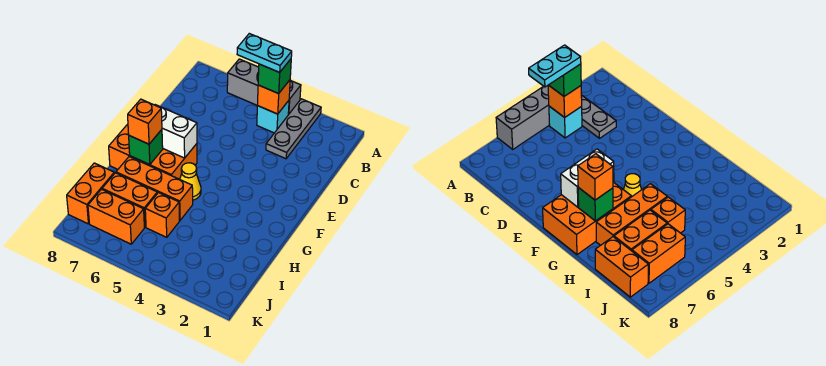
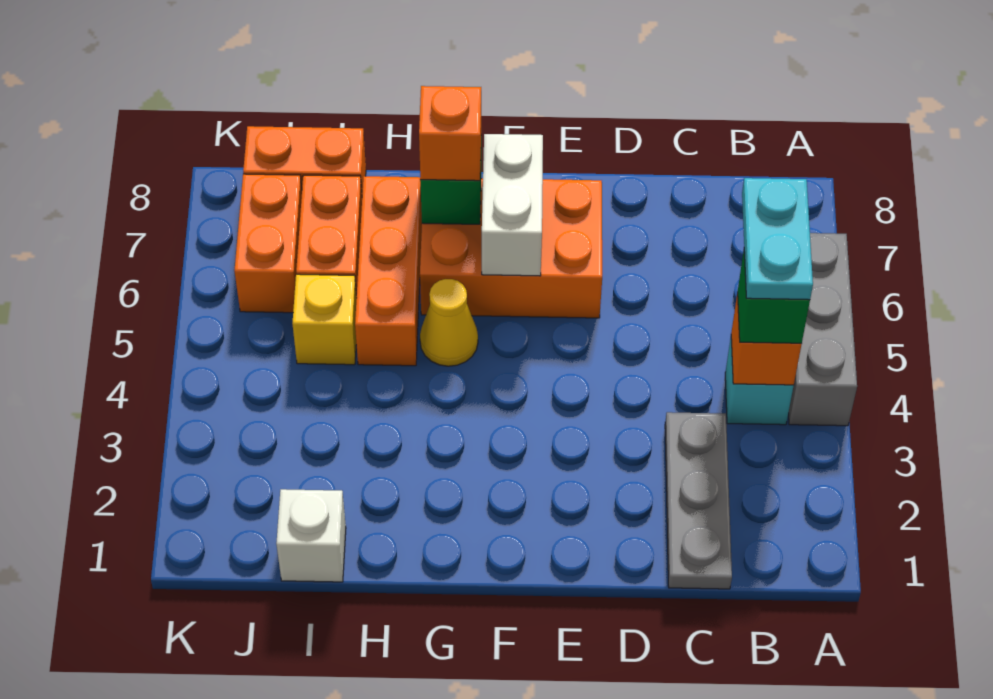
grey plate A3:C3 level 1 -> grey plate C1:C3 level 1
orange brick F6:G8 level 1 -> orange brick E6:G7 level 1
none -> white brick I1 level 1
orange brick I5 level 1 -> yellow brick I5 level 1

